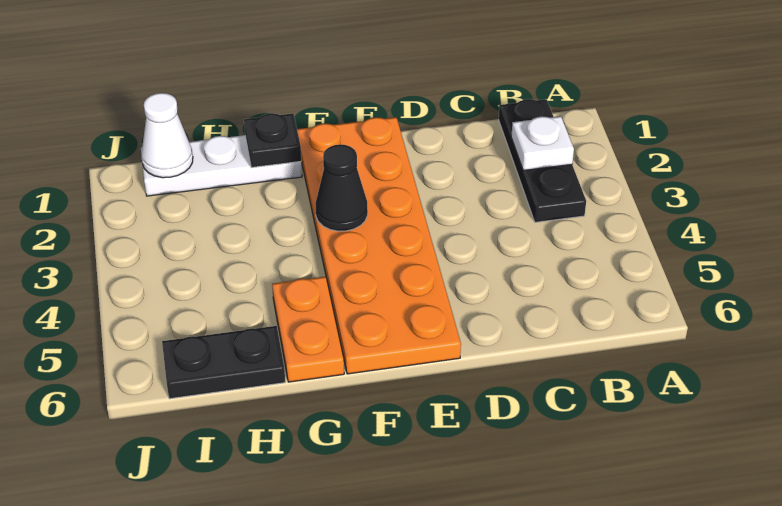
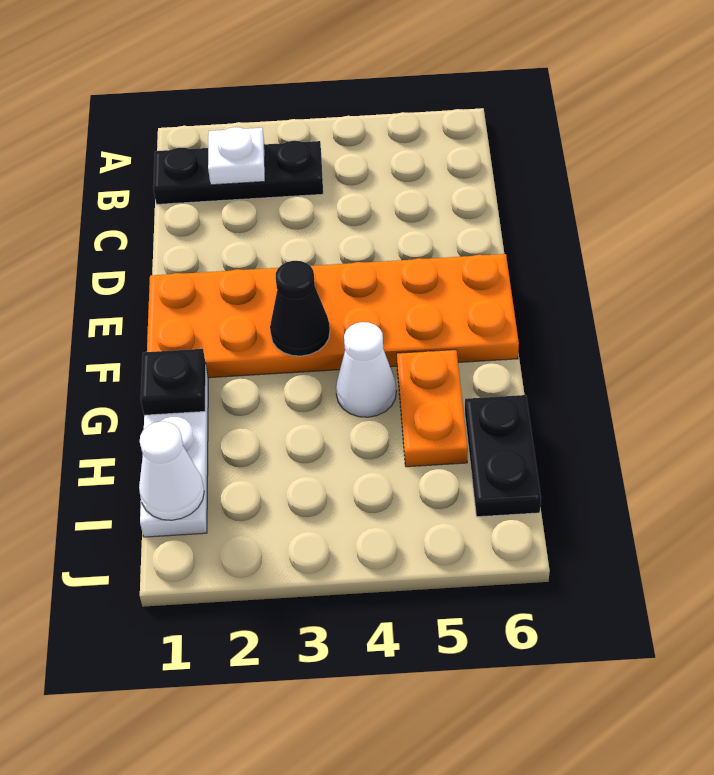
none -> white cone G4 level 1
orange plate G5:G6 level 1 -> orange plate G5:H5 level 1

